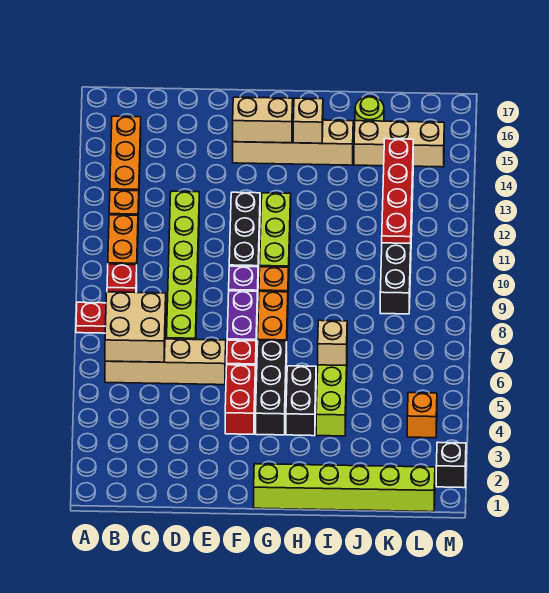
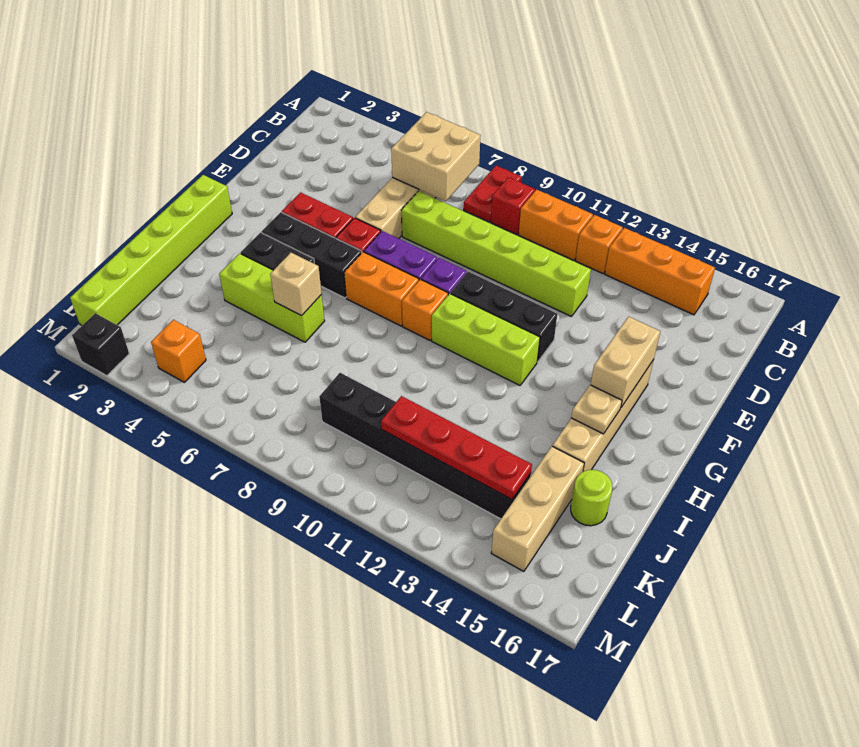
tan brick H15 level 2 -> tan plate H15 level 2

